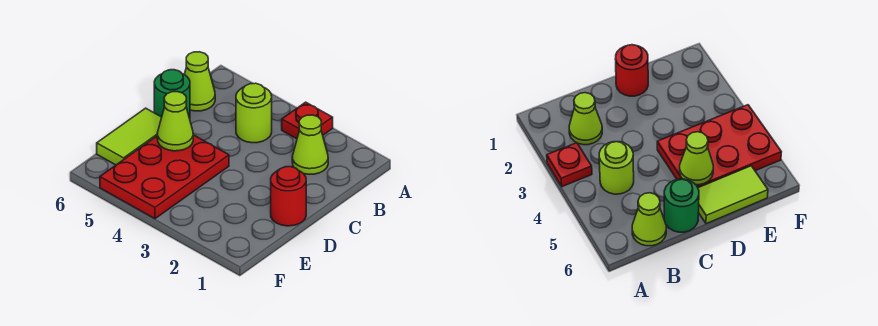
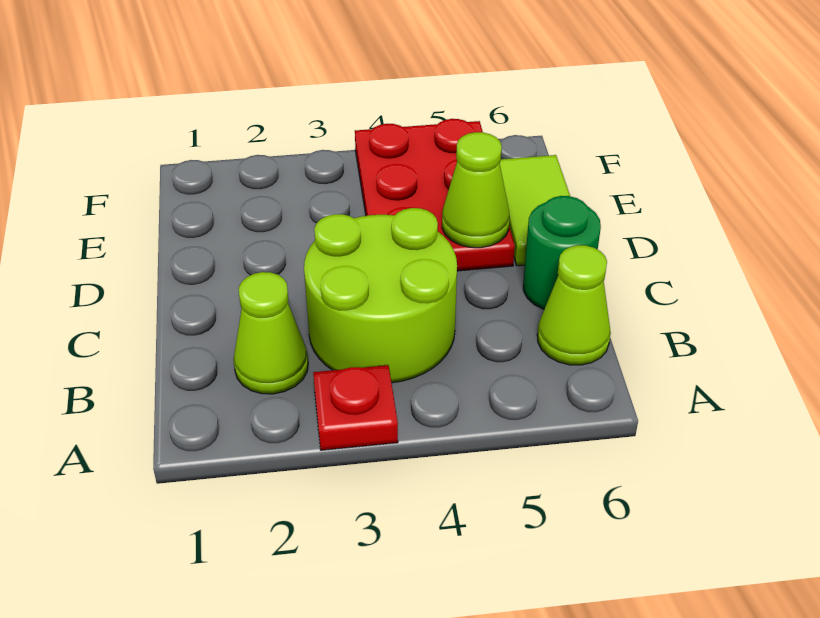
lime round brick B4 level 1 -> lime round brick B3:C4 level 1
red round brick D1 level 1 -> none

